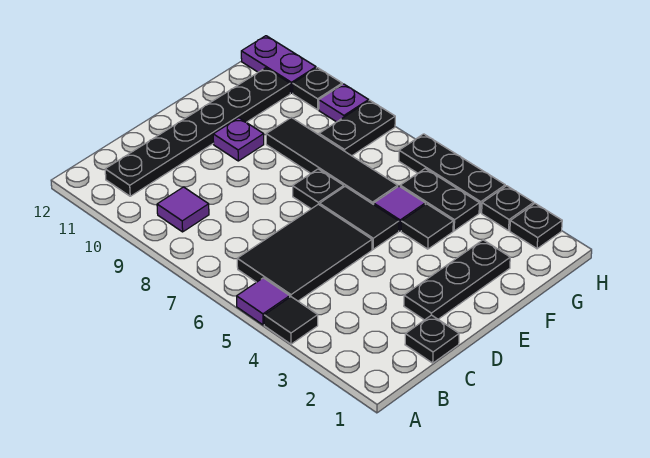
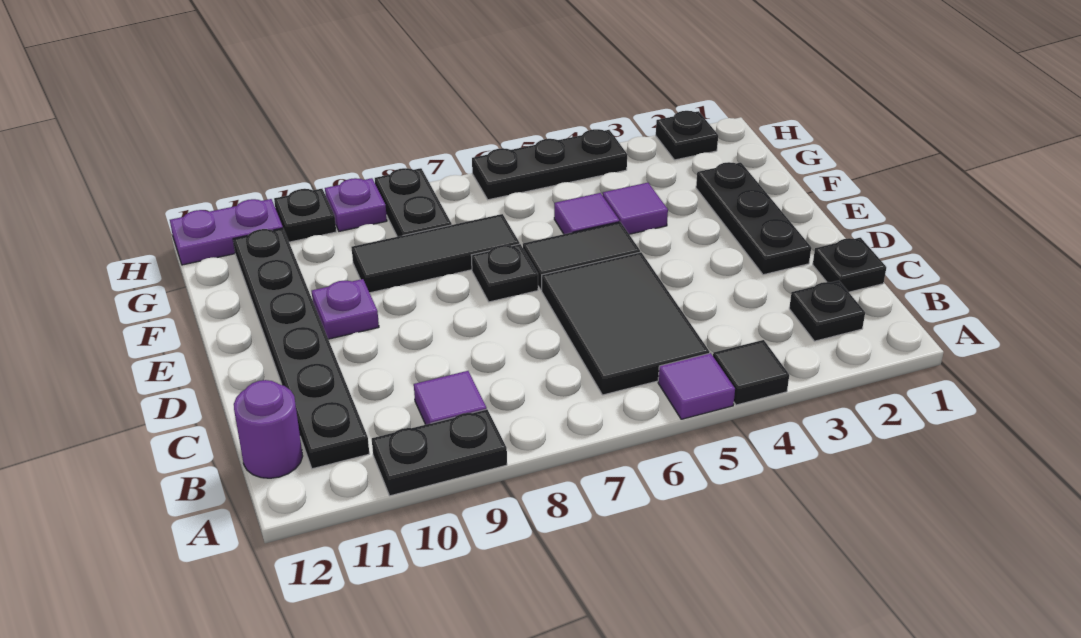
none -> purple round brick B12 level 1
black tile F4 level 1 -> purple tile F4 level 1
black tile F6:F9 level 1 -> black tile F7:F9 level 1
black plate G4:G5 level 1 -> black plate A9:A10 level 1
black plate H3 level 1 -> black plate B2 level 1

